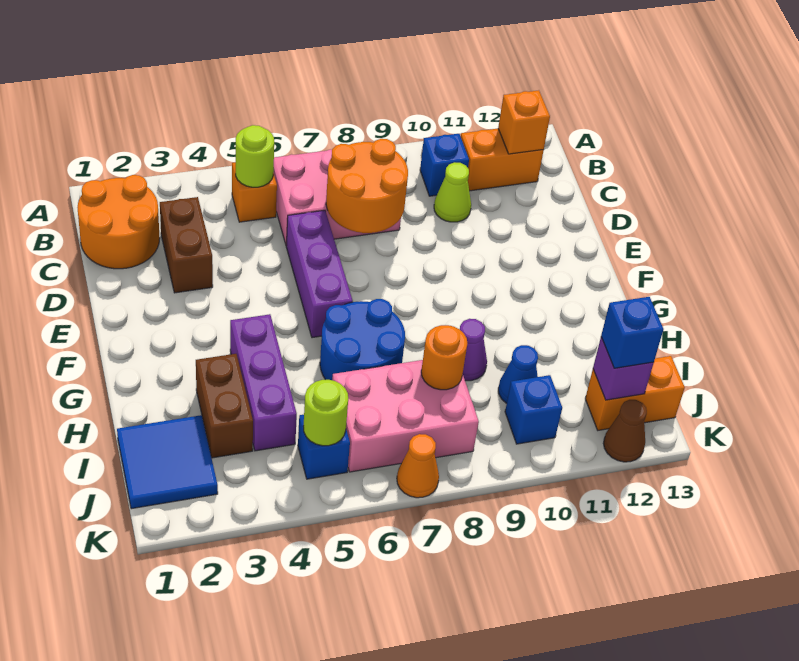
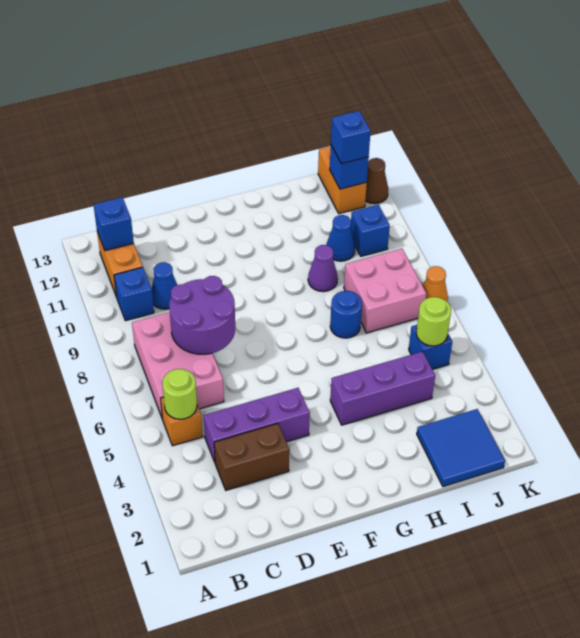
orange round brick B1:C2 level 1 -> none
orange brick B12 level 2 -> blue brick B12 level 2
orange round brick C7:D8 level 2 -> purple round brick C7:D8 level 2
lime cone C10 level 1 -> blue cone C10 level 1
purple brick D6:F6 level 1 -> purple brick C4:E4 level 1
blue round brick G6:H7 level 1 -> blue round brick H7 level 1
brown brick H3:I3 level 1 -> none
pink brick I6:J8 level 1 -> pink brick I7:J8 level 1
orange round brick I8 level 2 -> none
purple brick J12 level 2 -> blue brick J12 level 2

